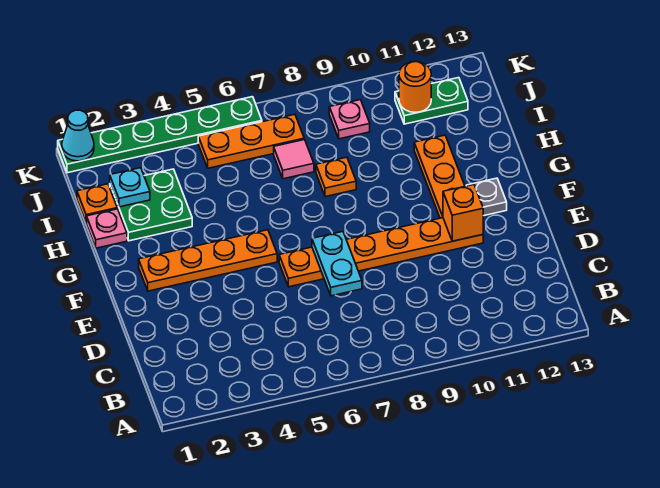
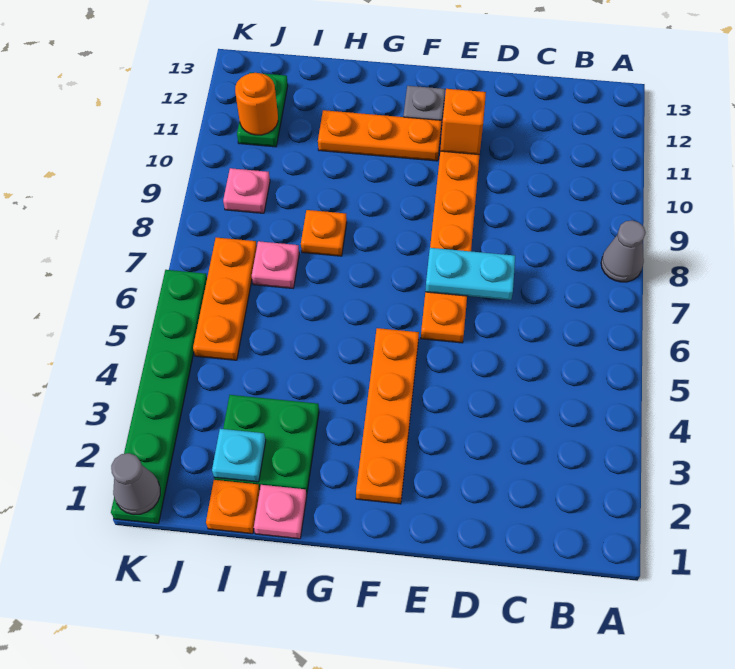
none -> grey cone A8 level 1
pink tile I7 level 1 -> pink plate I7 level 1
cyan cone K1 level 2 -> grey cone K1 level 2

